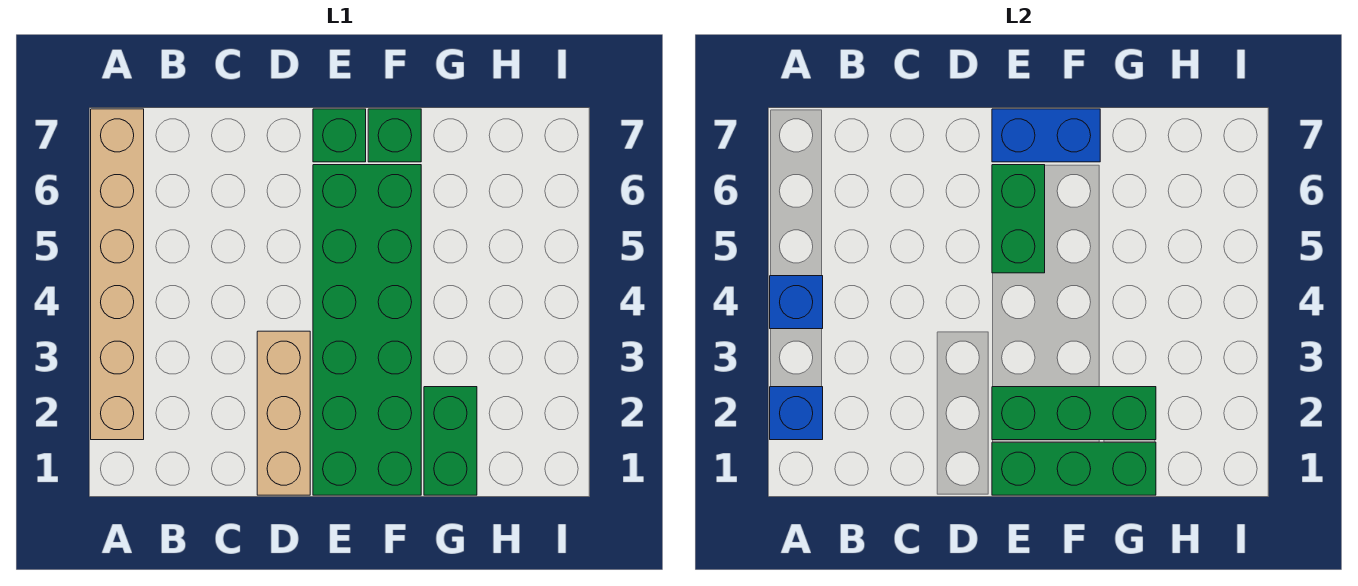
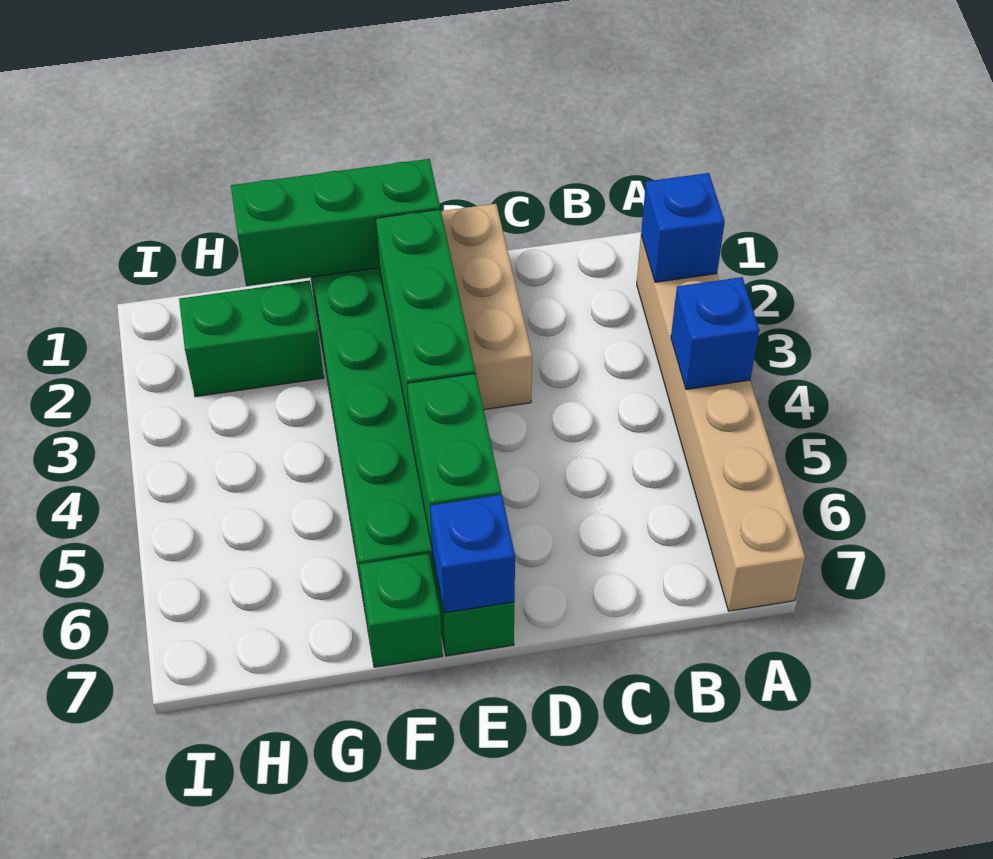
green brick E2:G2 level 2 -> green brick E2:E4 level 2
blue brick E7:F7 level 2 -> blue brick E7 level 2
green brick G1:G2 level 1 -> green brick G2:H2 level 1

